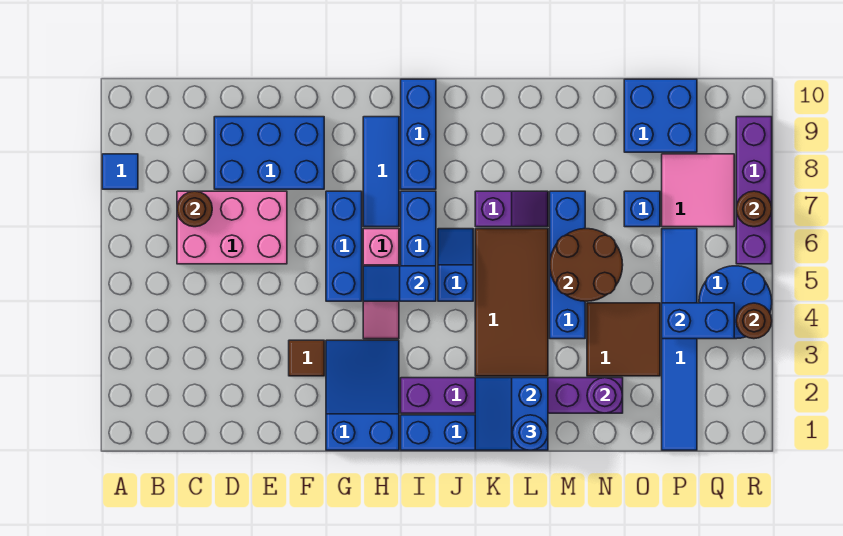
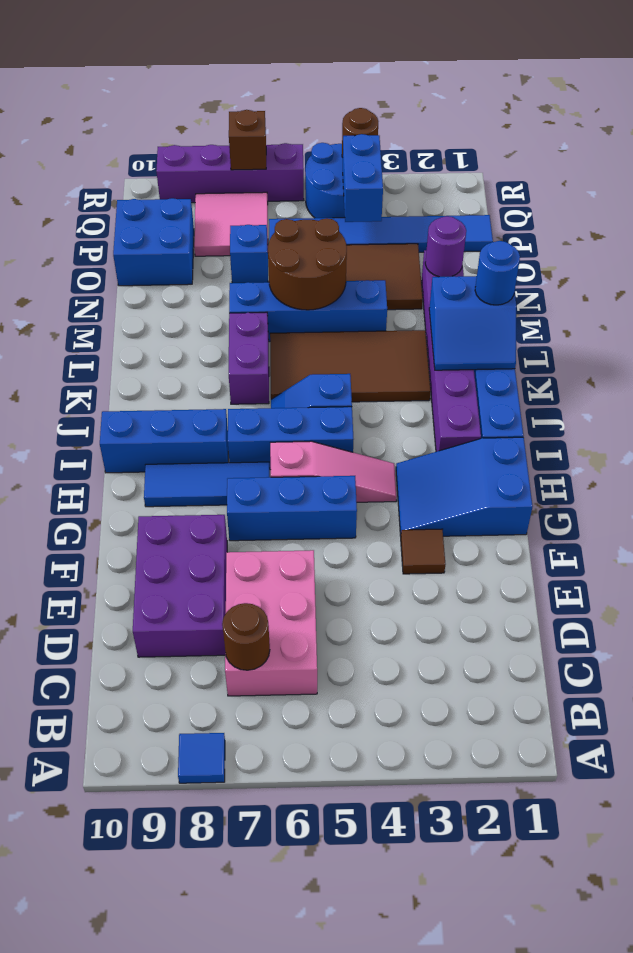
blue brick D8:F9 level 1 -> purple brick D8:F9 level 1
blue slope H5:I5 level 2 top I -> none
purple slope K7:L7 level 1 top K -> purple brick K7:L7 level 1
brown round brick R7 level 2 -> brown brick R7 level 2

